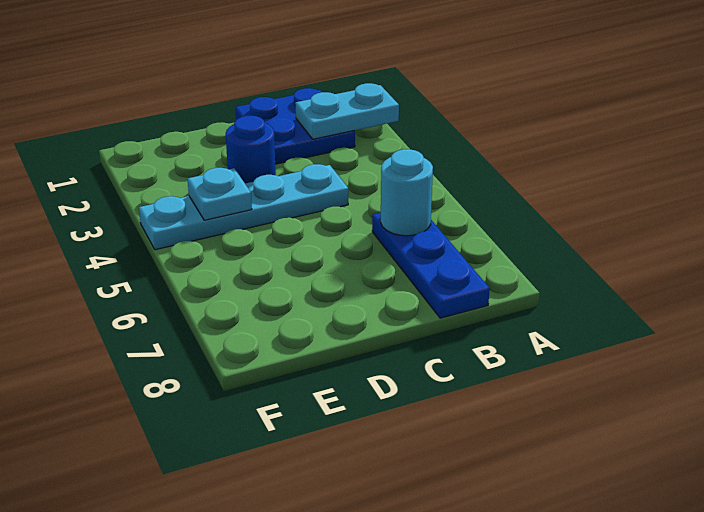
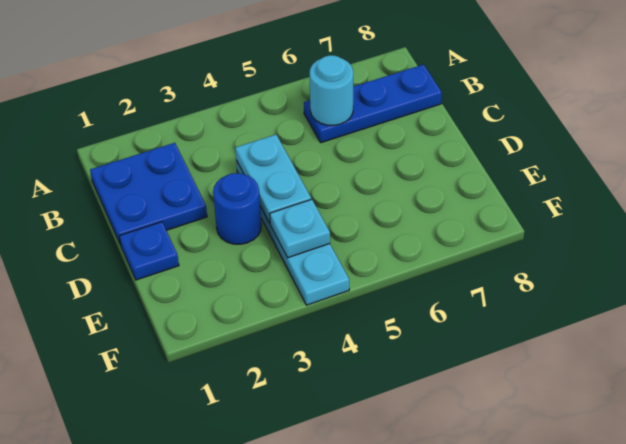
cyan plate A2:B2 level 2 -> cyan plate C4:D4 level 2
none -> blue plate D1 level 1

